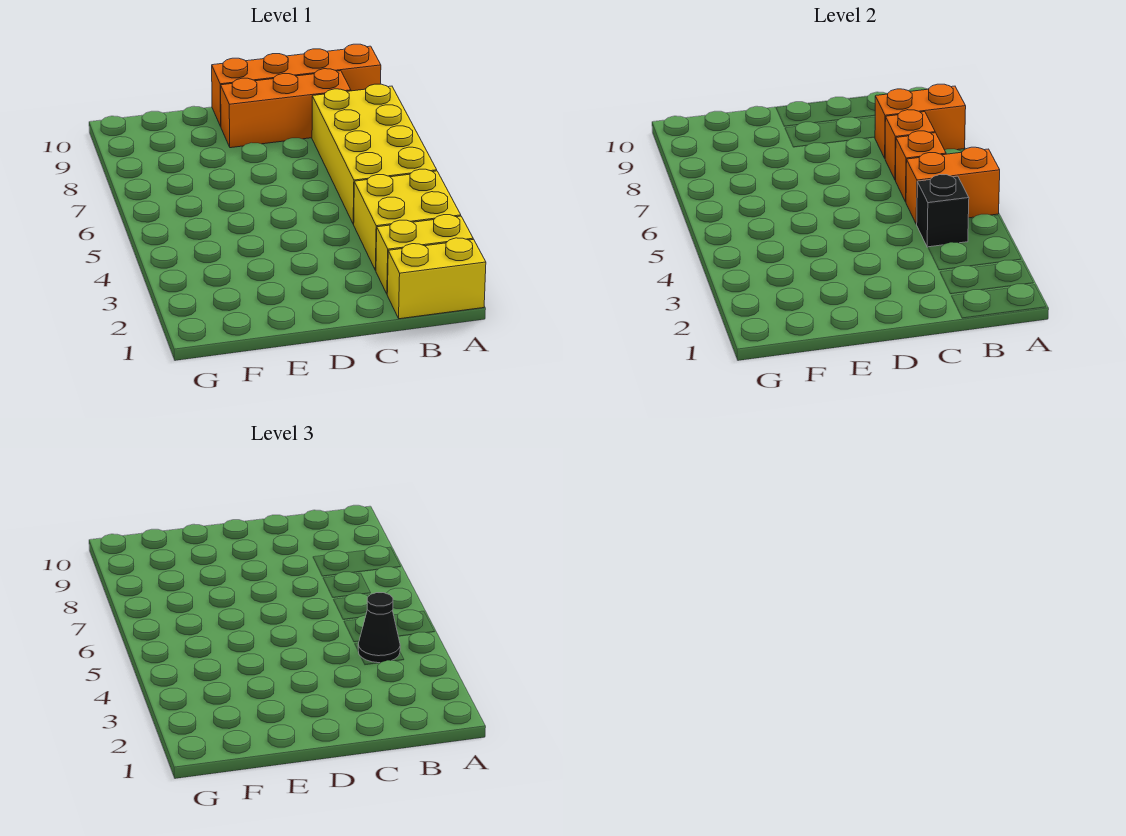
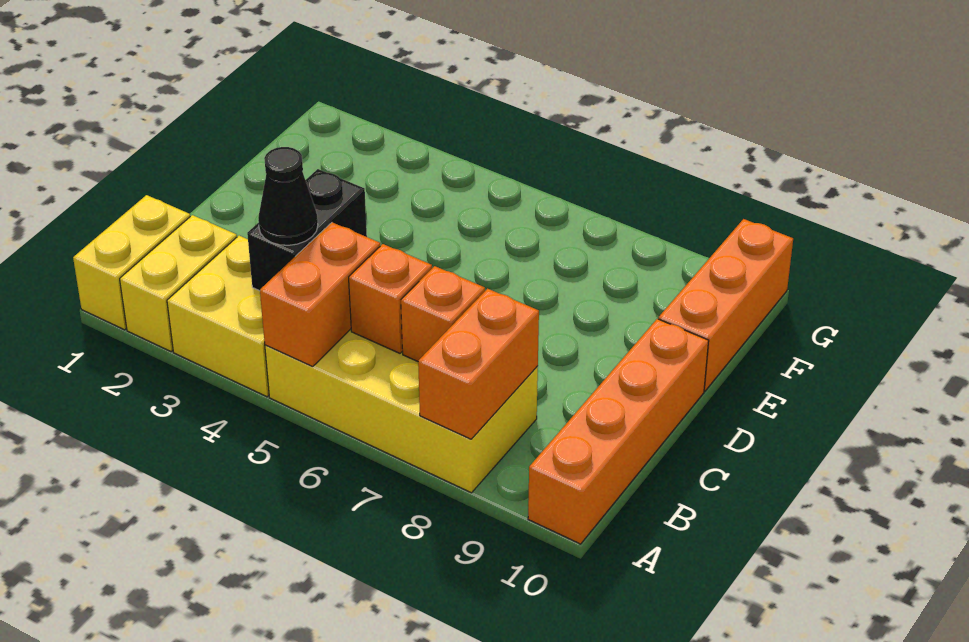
black brick B4 level 2 -> black brick B4:C4 level 2
orange brick B9:D9 level 1 -> orange brick E10:G10 level 1

